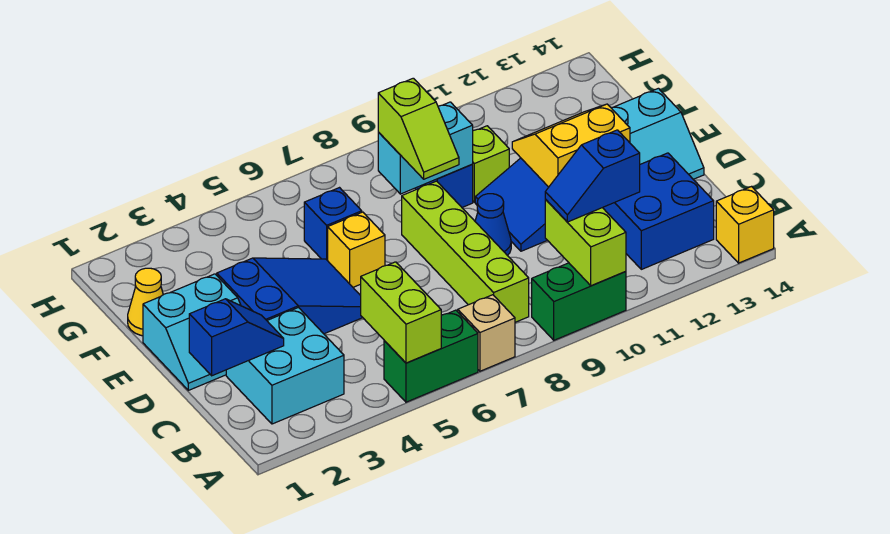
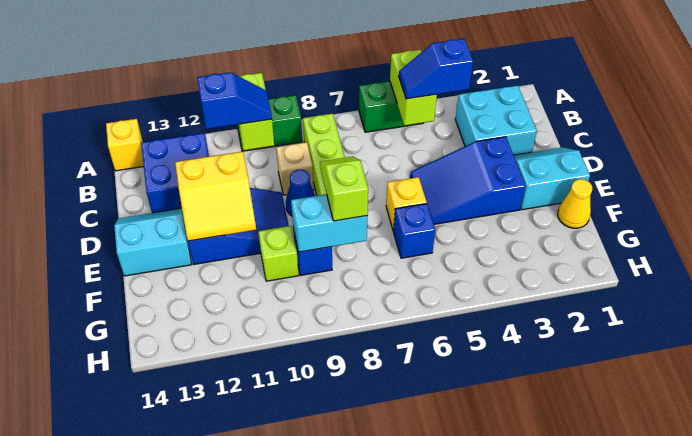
tan brick A7 level 1 -> tan brick C9 level 1
blue slope C1:C2 level 2 top 1 -> blue slope B4:B5 level 3 top 4

